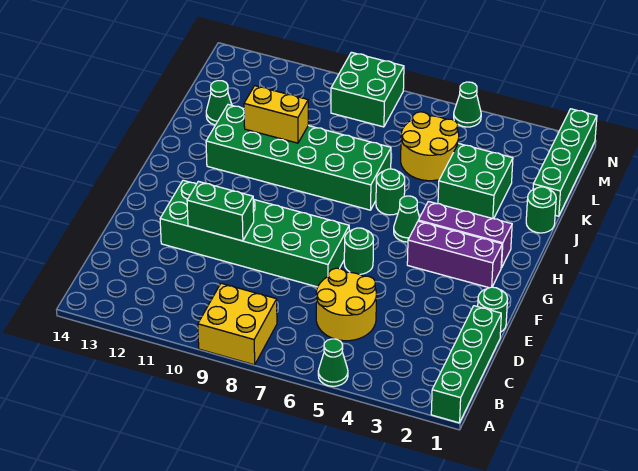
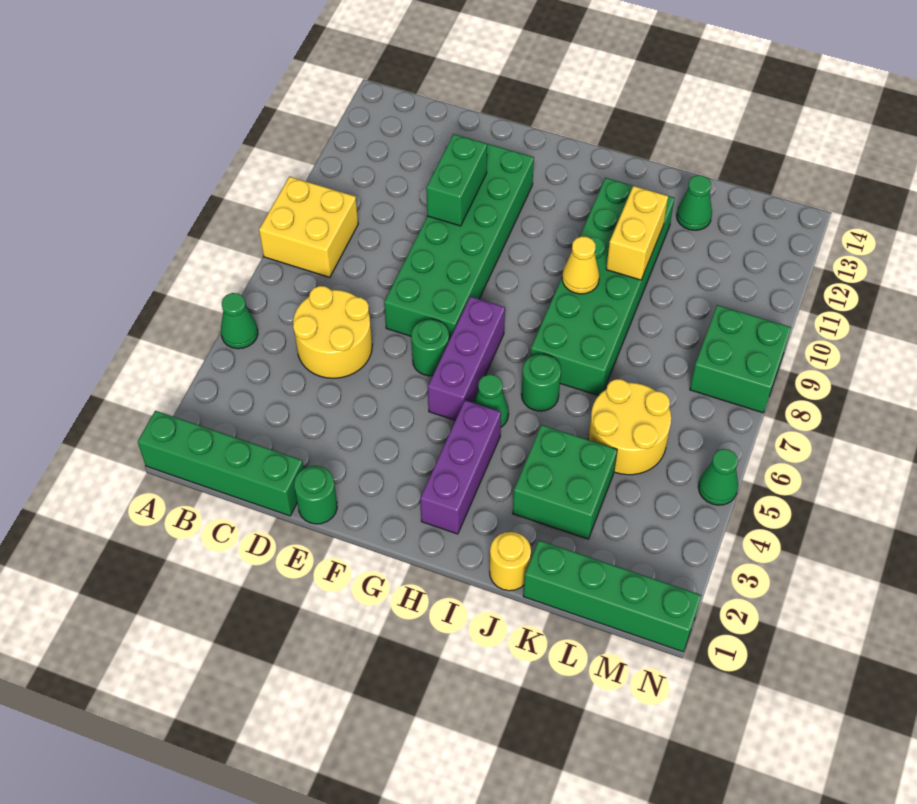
purple brick G2:G4 level 1 -> purple brick G5:G7 level 1
none -> yellow cone I9 level 2
green round brick J1 level 1 -> yellow round brick J1 level 1

